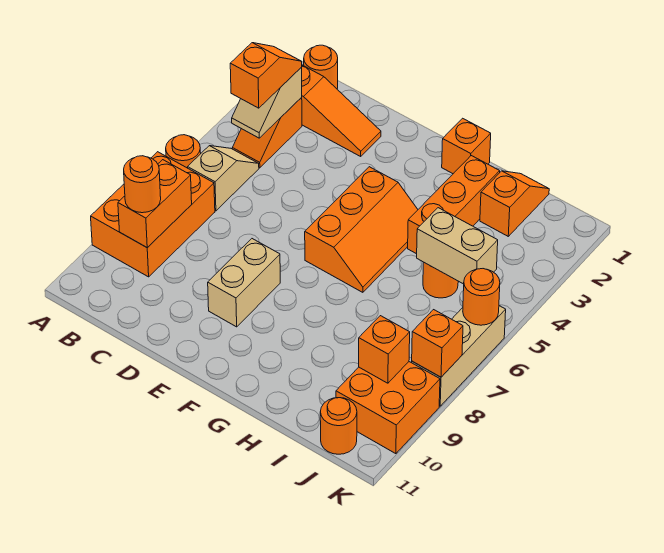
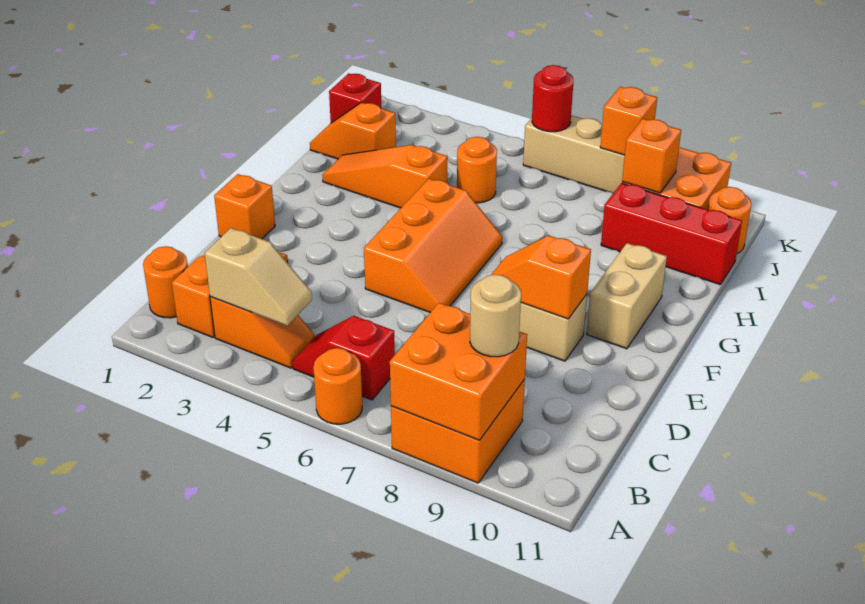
orange brick A7:B9 level 1 -> orange brick A8:B9 level 1
orange slope B3:B4 level 3 top 4 -> orange slope E8:E9 level 2 top 9
tan slope B5:B6 level 1 top 6 -> red slope B5:B6 level 1 top 6
orange brick B8:B9 level 2 -> orange brick A8:B9 level 2
orange round brick B9 level 3 -> tan round brick B9 level 3
orange slope F4:G6 level 1 top F -> orange slope E5:G6 level 1 top 5
orange brick G1 level 1 -> orange brick E1 level 1
orange brick H2:H4 level 1 -> orange slope H2:H4 level 1 top 4
tan brick I5:J5 level 2 -> tan brick F10:G10 level 1
none -> red brick I9:I11 level 1
none -> red brick J1 level 1
orange round brick K6 level 2 -> red round brick K6 level 2

